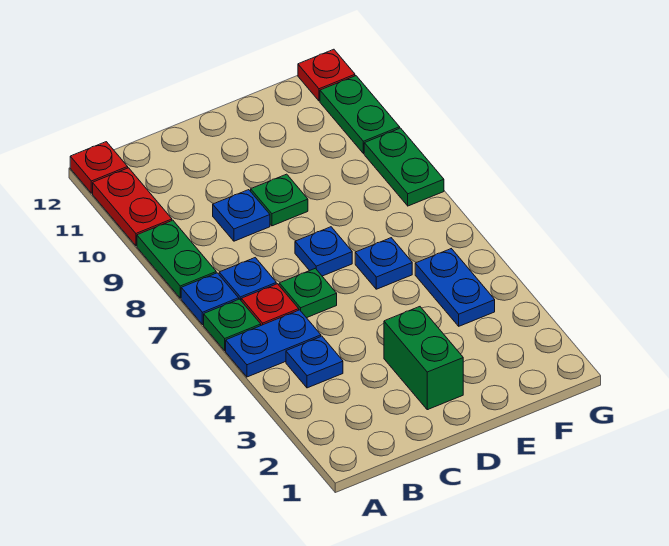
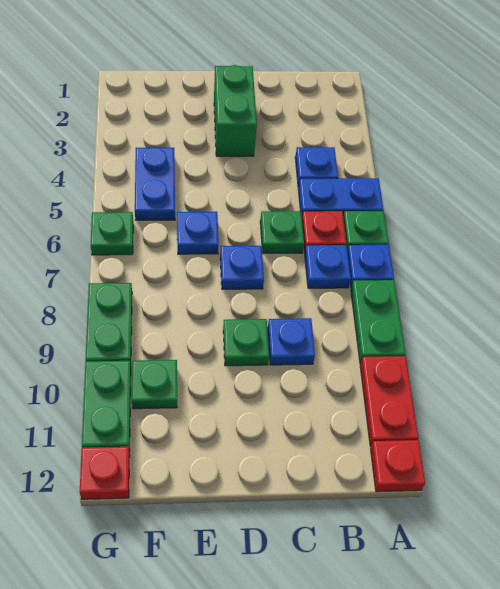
none -> green plate F10 level 1
none -> green plate G6 level 1

